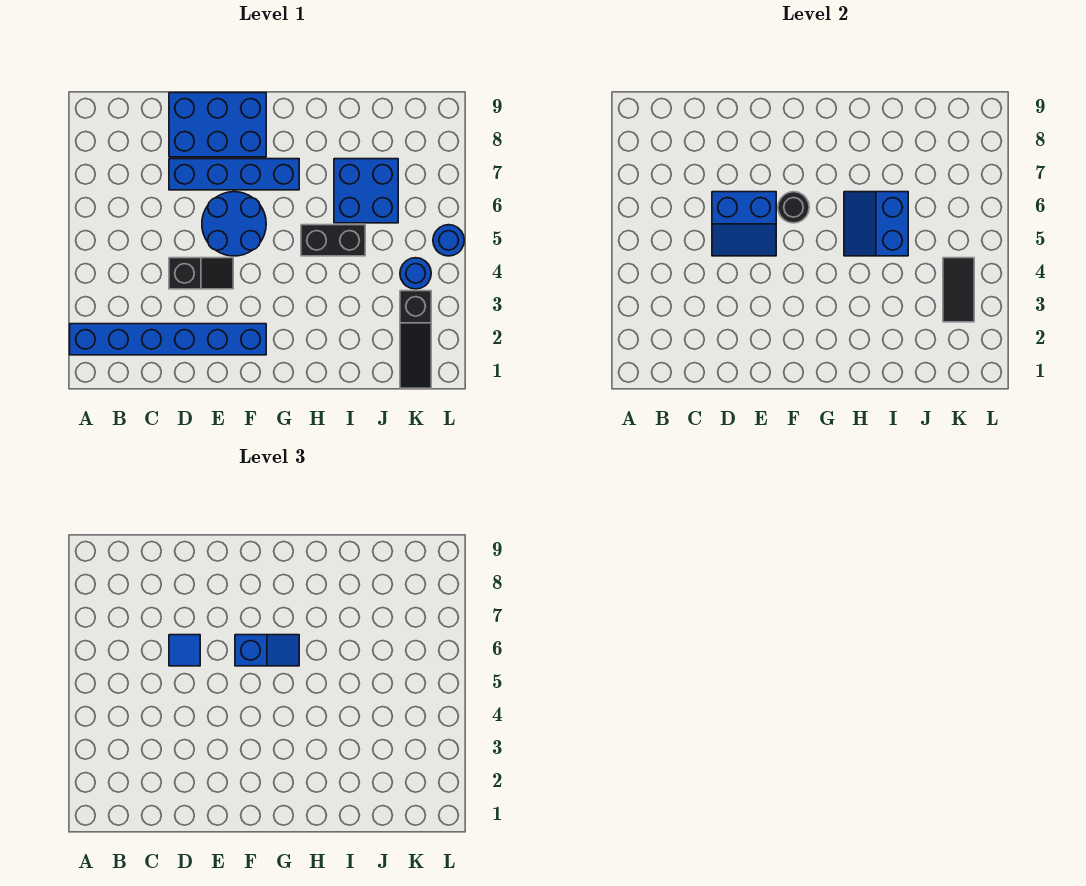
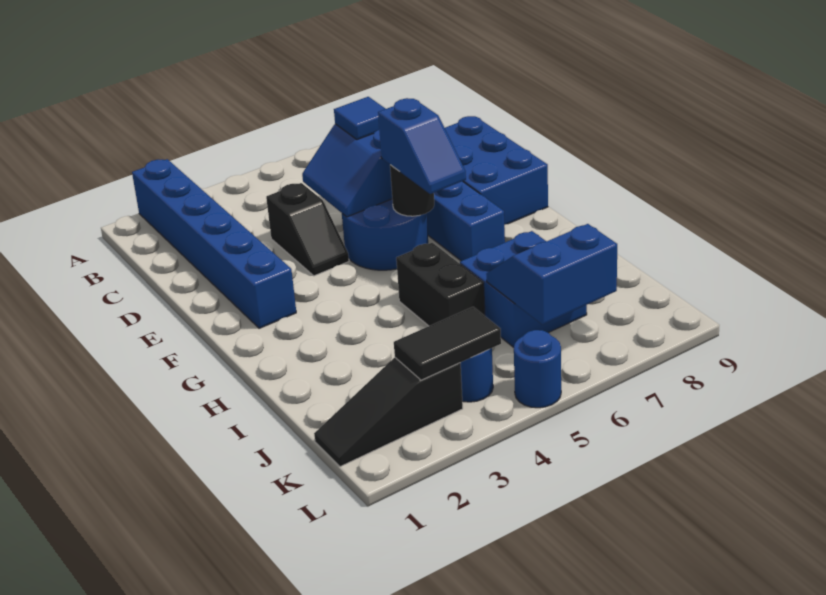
blue slope H5:I6 level 2 top I -> blue slope J6:K7 level 2 top K

